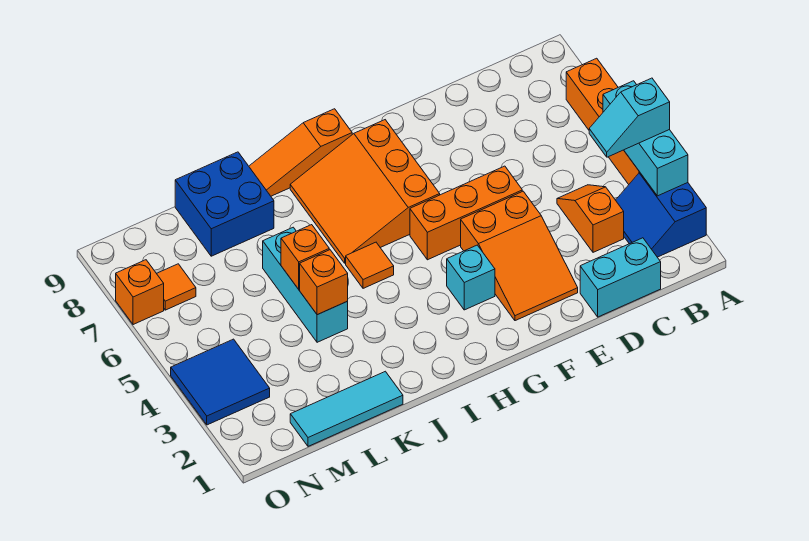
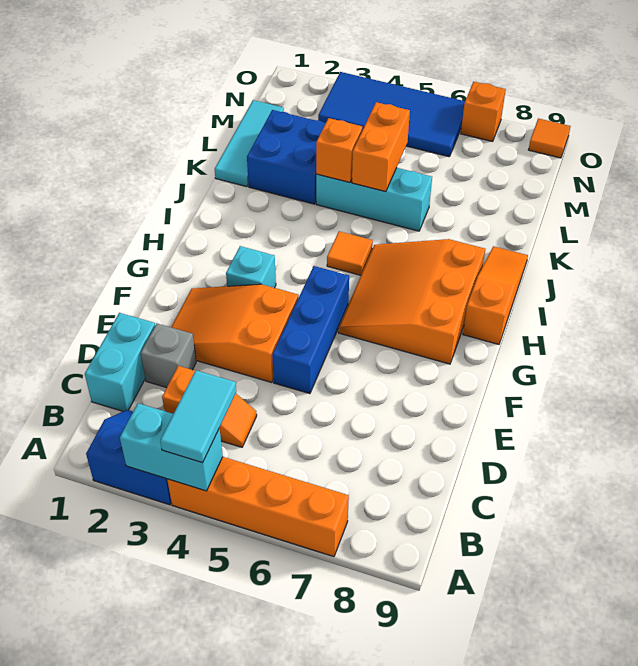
cyan brick A3:A5 level 2 -> cyan brick A3:A4 level 2
cyan slope A4:B4 level 3 top A -> cyan tile A4:B4 level 3
none -> grey brick D2 level 1
orange brick E5:G5 level 1 -> blue brick E5:G5 level 1
orange slope G6:I8 level 1 top G -> orange slope G6:I8 level 1 top 8
orange brick K5 level 2 -> orange brick K5:L5 level 2
blue brick K8:L9 level 1 -> blue brick K2:L3 level 1
blue tile N3:O4 level 1 -> blue tile N3:O6 level 1
orange tile N7 level 1 -> orange tile O9 level 1

